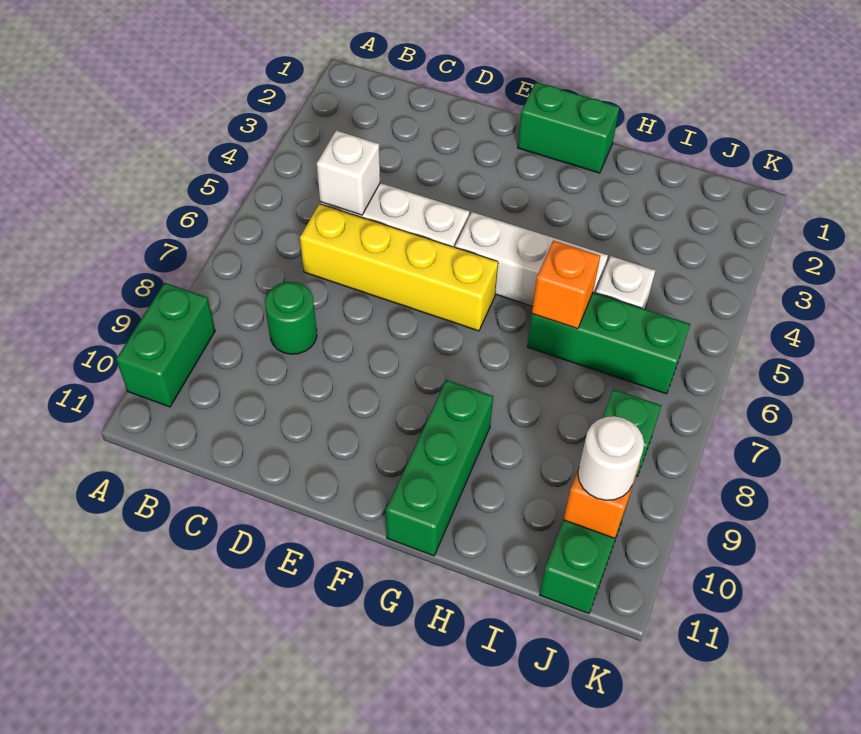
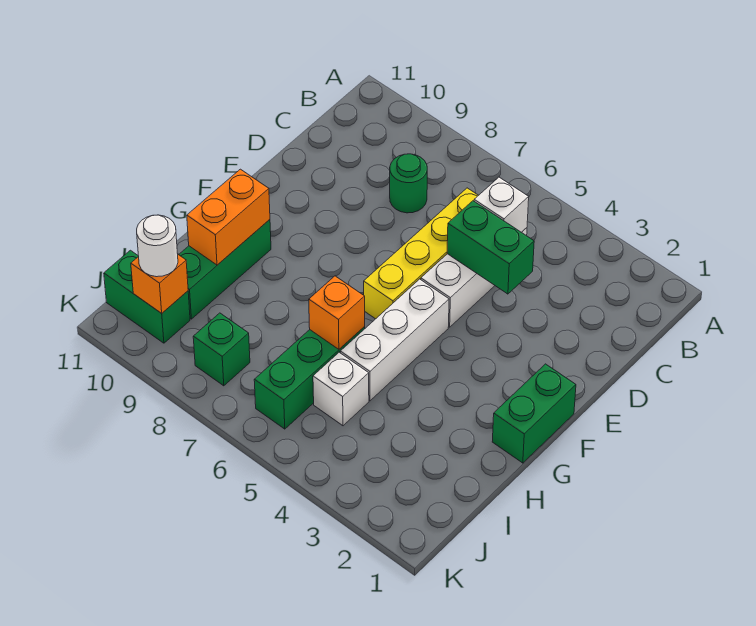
green brick A9:A10 level 1 -> green brick D4:D5 level 2
green brick G9:G11 level 1 -> green brick G10:I10 level 1
none -> orange brick G10:H10 level 2

